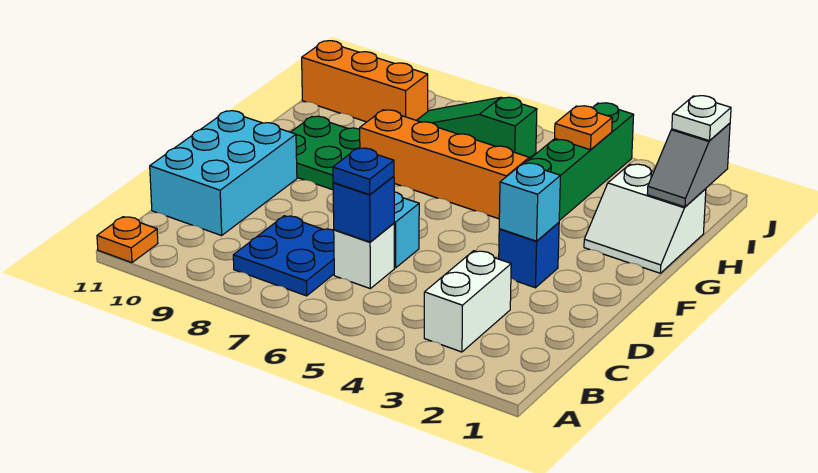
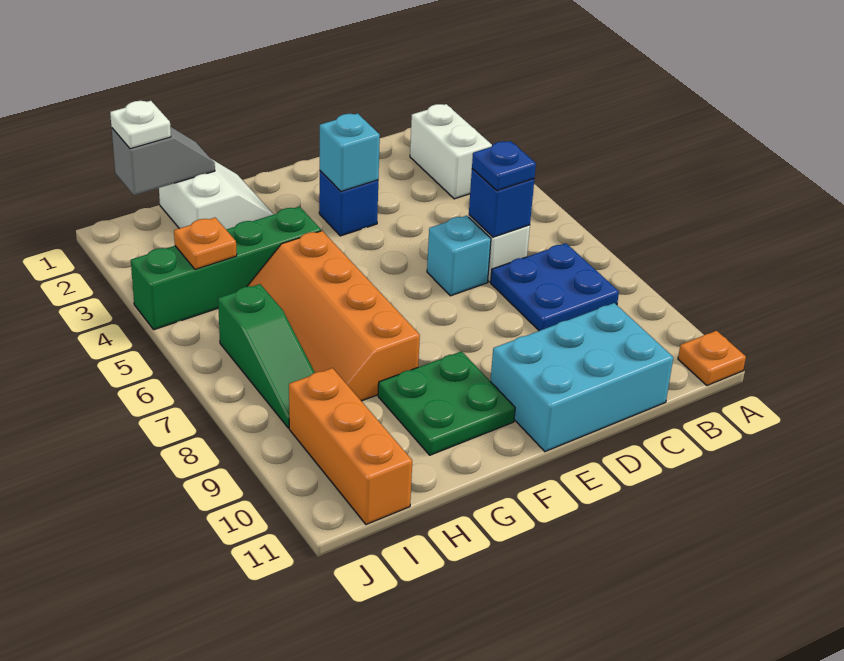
white brick B3:C3 level 1 -> white brick B2:B3 level 1

